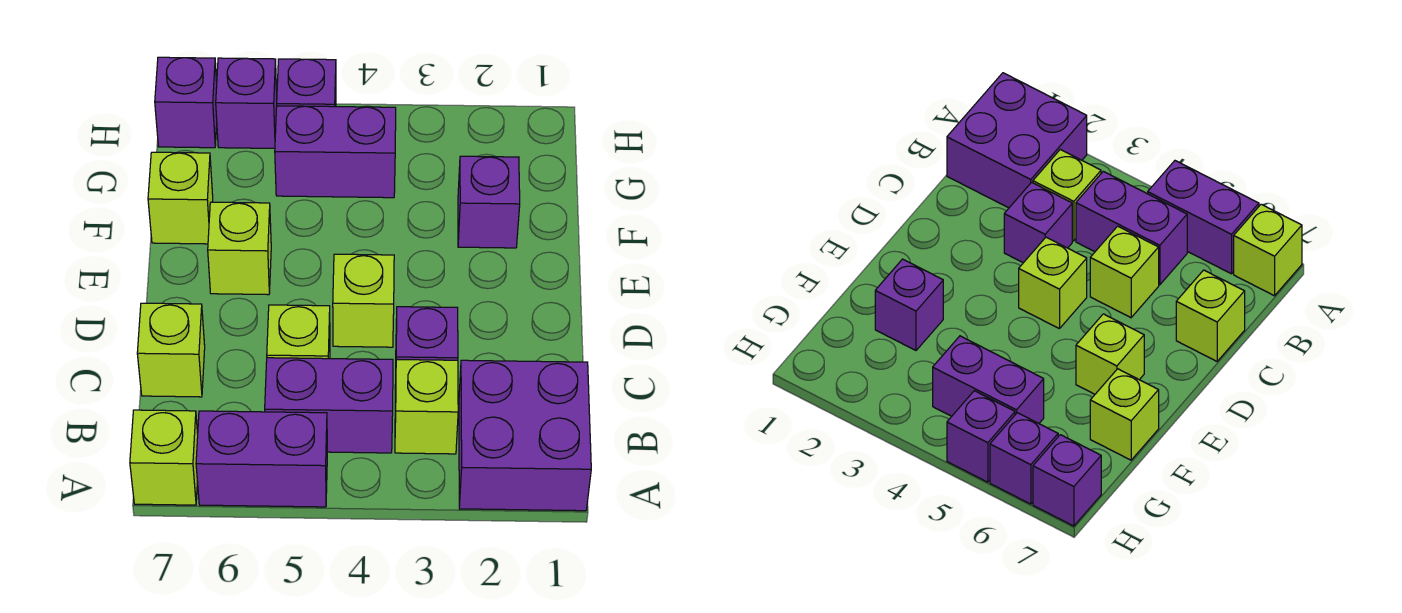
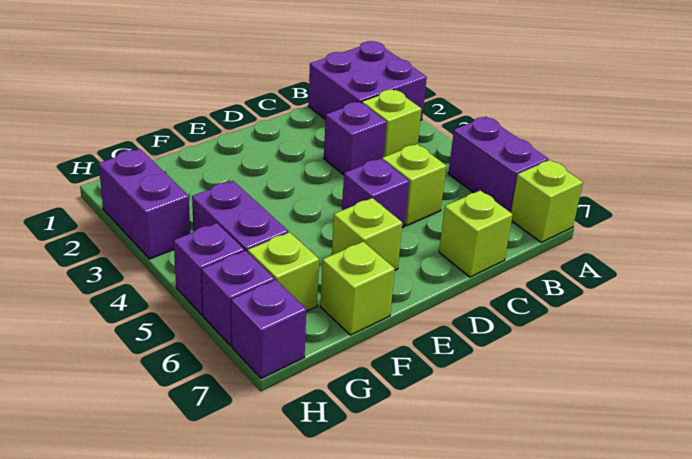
purple brick B4:B5 level 1 -> purple brick H2:H3 level 1
lime brick D4 level 1 -> lime brick G6 level 1
purple brick F2 level 1 -> purple brick D5 level 1

